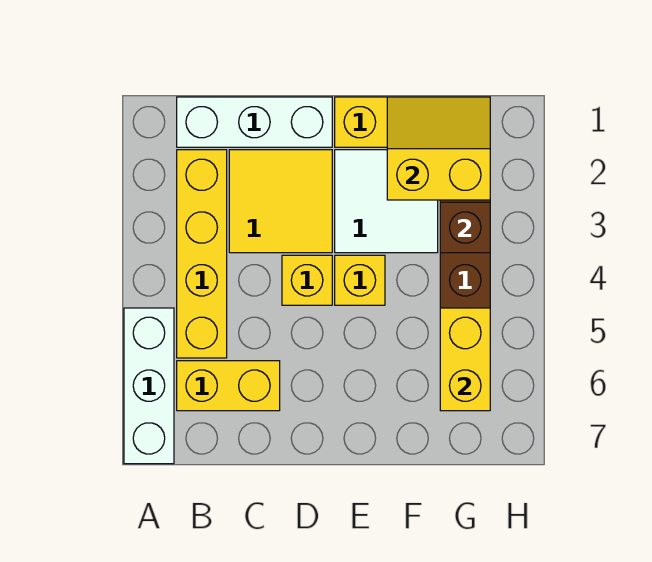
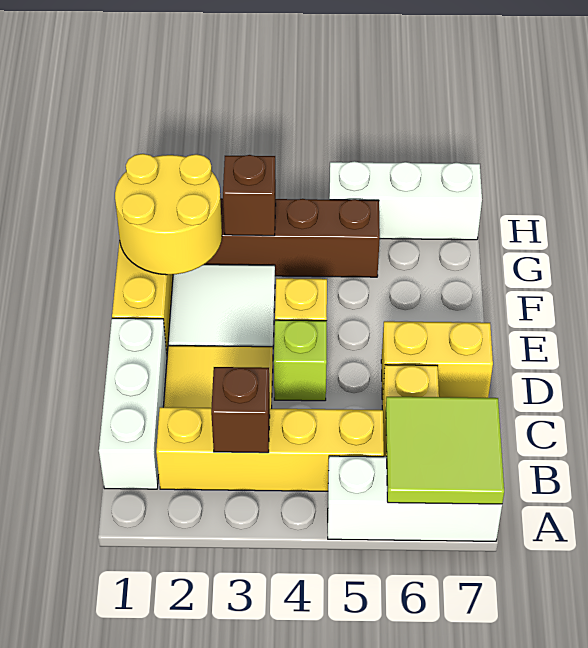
none -> lime tile A6:B7 level 2
none -> brown brick B3 level 2
yellow brick D4 level 1 -> lime brick D4 level 1
yellow slope F1:G2 level 2 top 2 -> yellow round brick F1:G2 level 2
yellow brick G5:G6 level 2 -> yellow brick D6:D7 level 1
none -> white brick H5:H7 level 1

